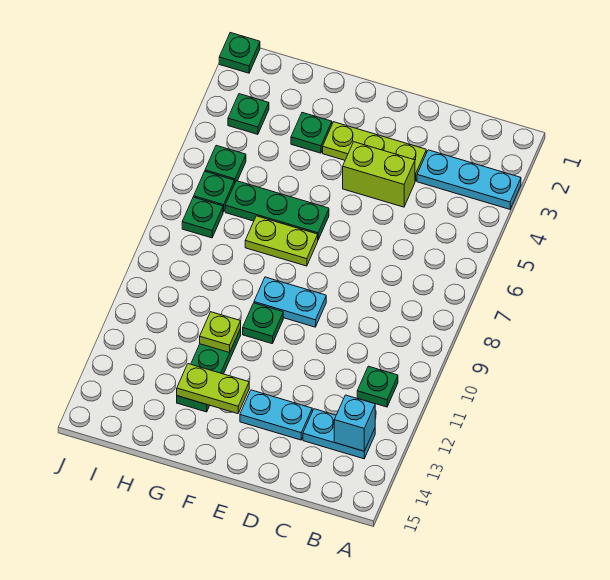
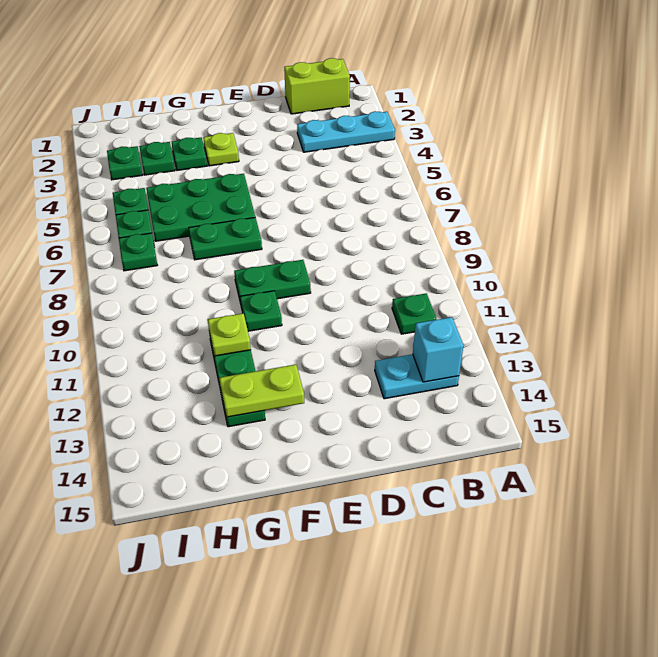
lime plate D3:F3 level 1 -> lime plate F3 level 1
lime brick D4:E4 level 1 -> lime brick B1:C1 level 1
cyan plate D13:E13 level 1 -> none
cyan plate E9:F9 level 1 -> green plate E9:F9 level 1
green plate F6:H6 level 1 -> green plate F5:H6 level 1
lime plate F7:G7 level 1 -> green plate F7:G7 level 1
green plate J1 level 1 -> green plate H3 level 1

